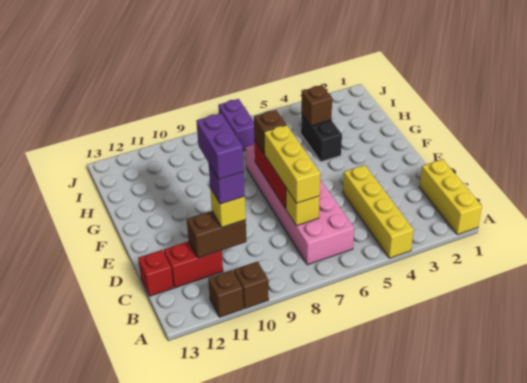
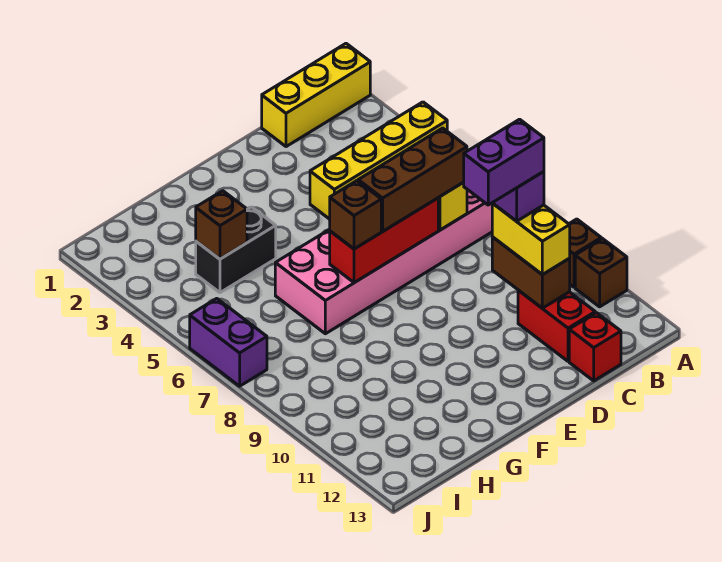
yellow brick C7:E7 level 3 -> brown brick C7:E7 level 3
yellow brick C10 level 3 -> yellow brick C10:C11 level 3
purple brick I7:J7 level 1 -> purple brick J6:J7 level 1

